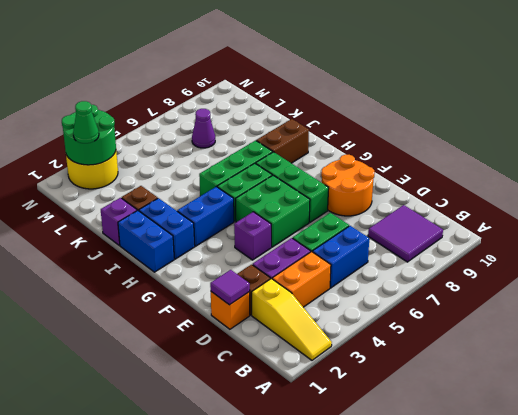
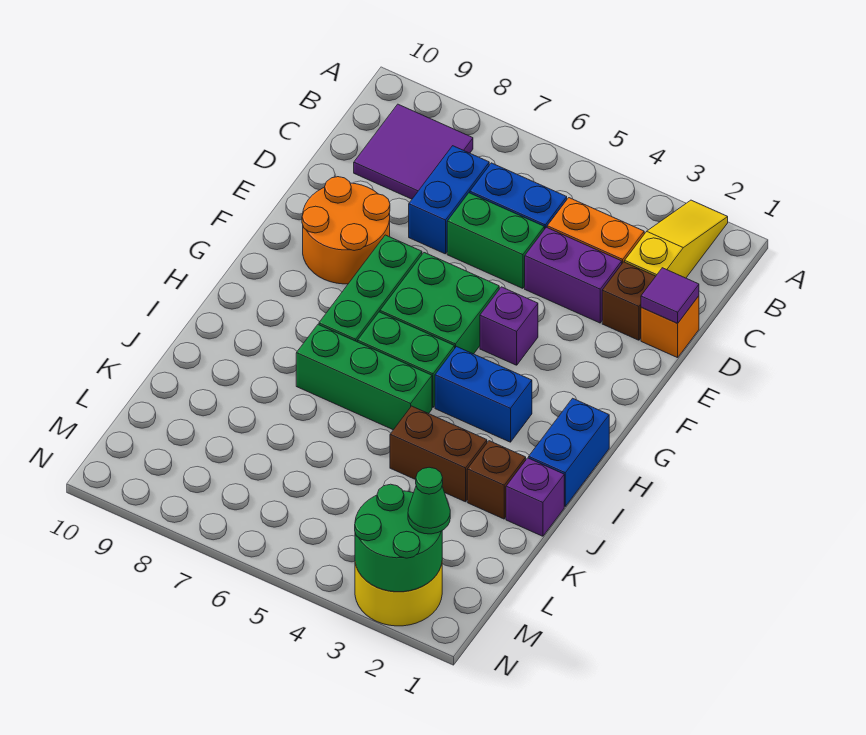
blue brick H2:I2 level 1 -> blue brick C7:D7 level 1
brown brick I8:I9 level 1 -> brown brick J3:J4 level 1
purple cone L7 level 1 -> none

